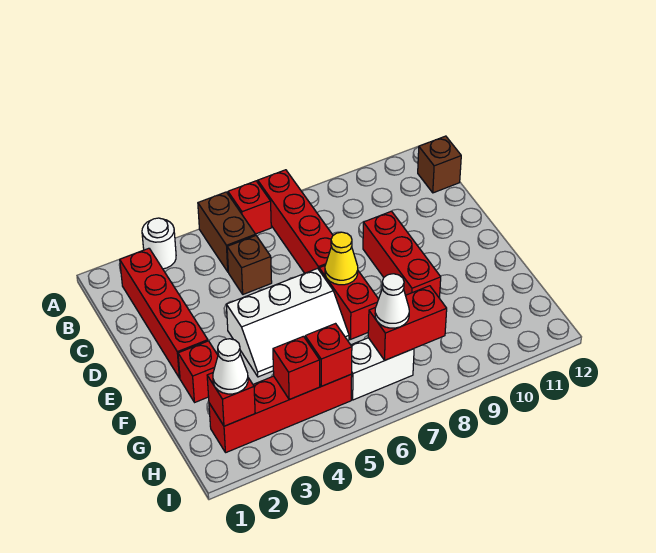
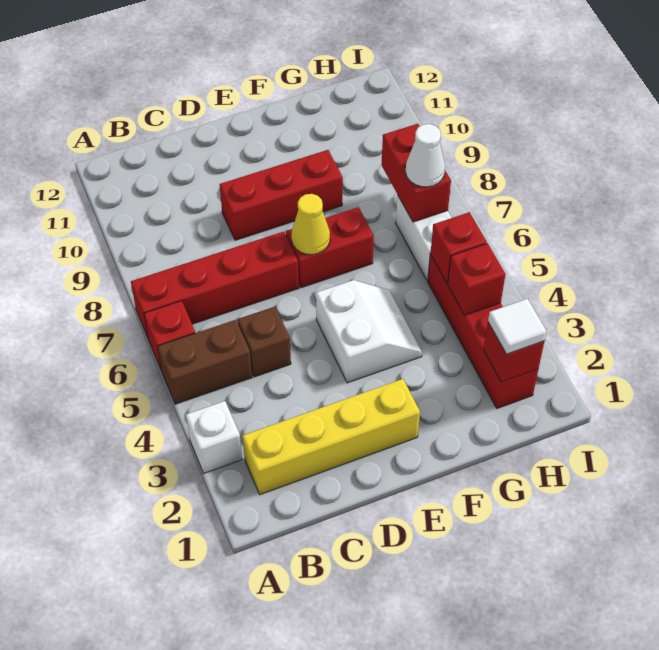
white round brick A3 level 1 -> white brick A3 level 1
red brick B2:E2 level 1 -> yellow brick B2:E2 level 1
brown brick B12 level 1 -> none
white slope E4:F6 level 1 top E -> white slope E4:F5 level 1 top E
red brick F2 level 1 -> none
white cone H2 level 3 -> white tile H2 level 3

